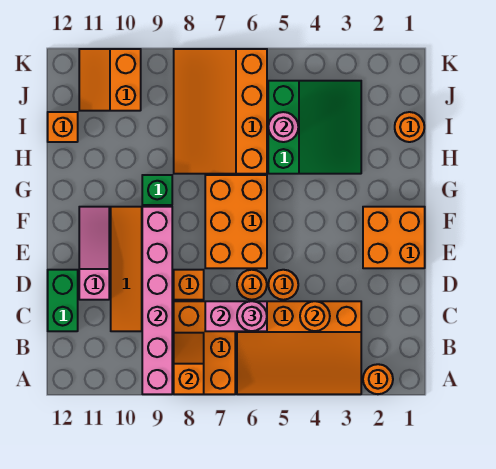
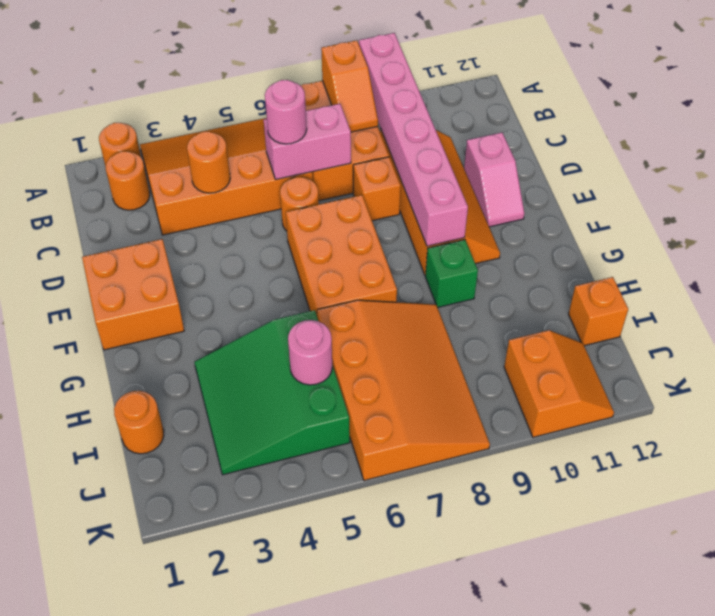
green brick C12:D12 level 1 -> none
orange round brick D5 level 1 -> orange round brick B2 level 1
pink slope D11:F11 level 1 top D -> pink slope D11:E11 level 1 top D

